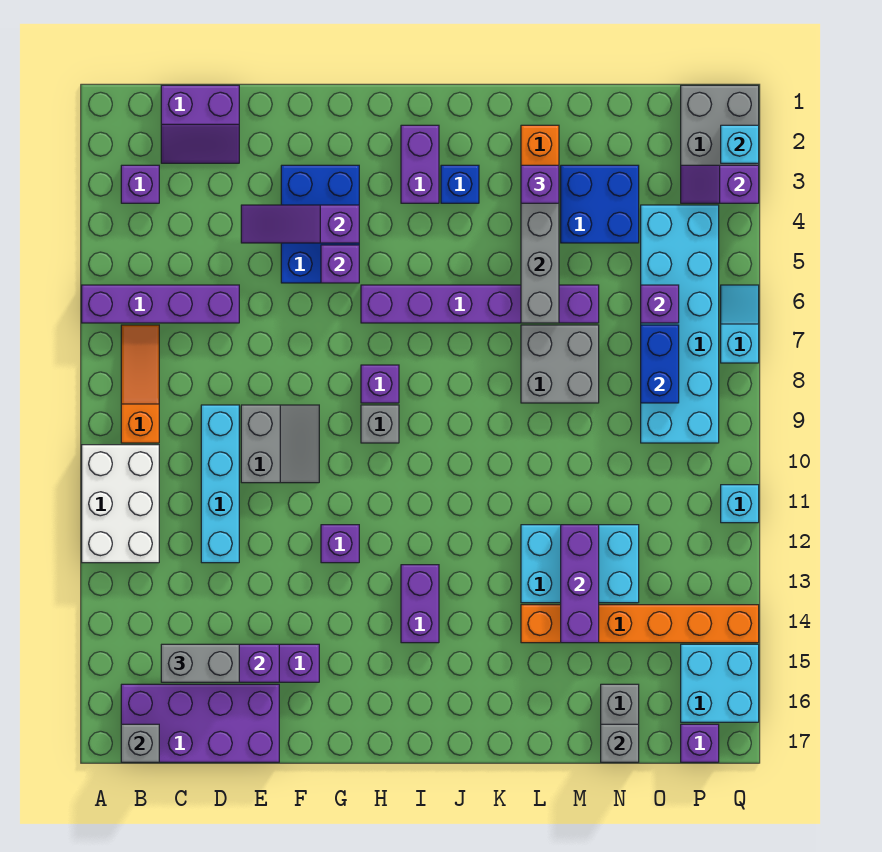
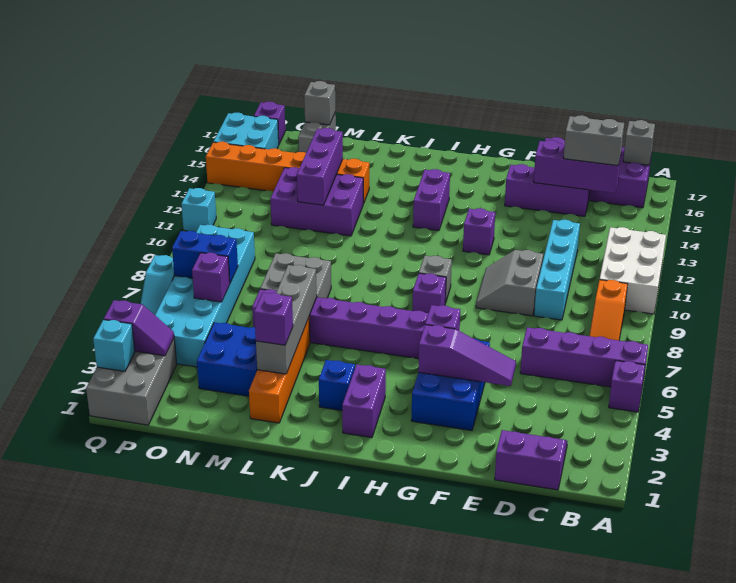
purple brick B3 level 1 -> purple brick A5 level 1
cyan brick L12:N13 level 1 -> purple brick L12:N13 level 1
blue brick O7:O8 level 2 -> blue brick O7:P7 level 2

